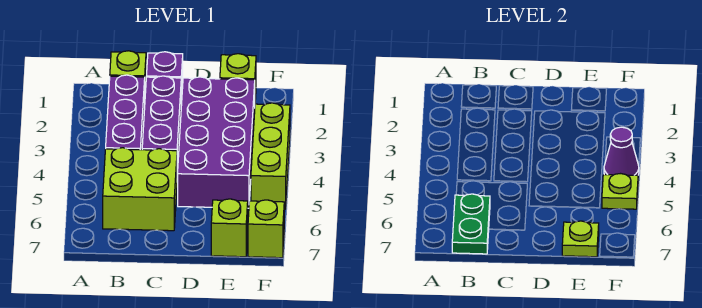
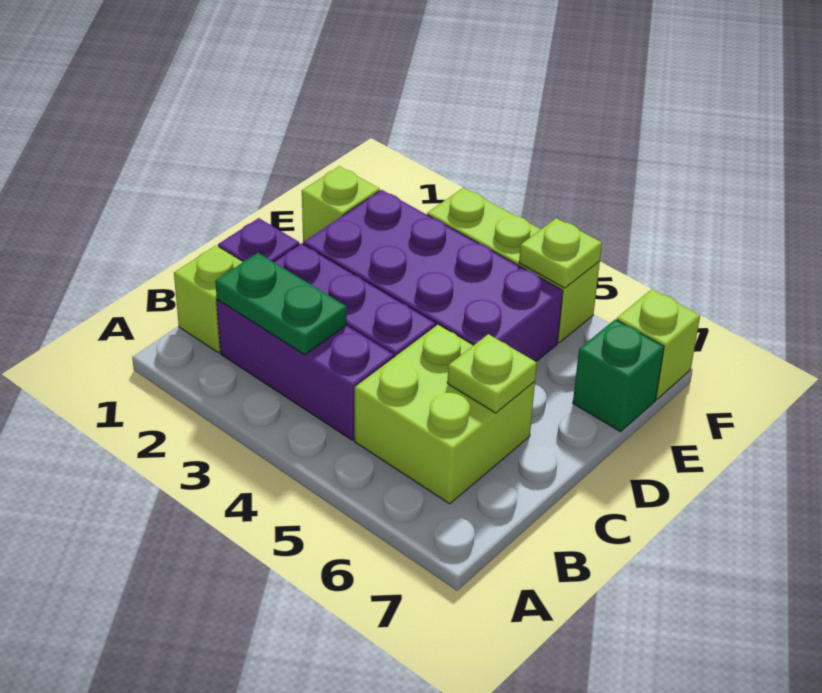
green plate B6:B7 level 2 -> green plate B2:B3 level 2
lime brick E7 level 1 -> green brick E7 level 1
lime plate E7 level 2 -> lime plate C6 level 2
purple cone F4 level 2 -> none

